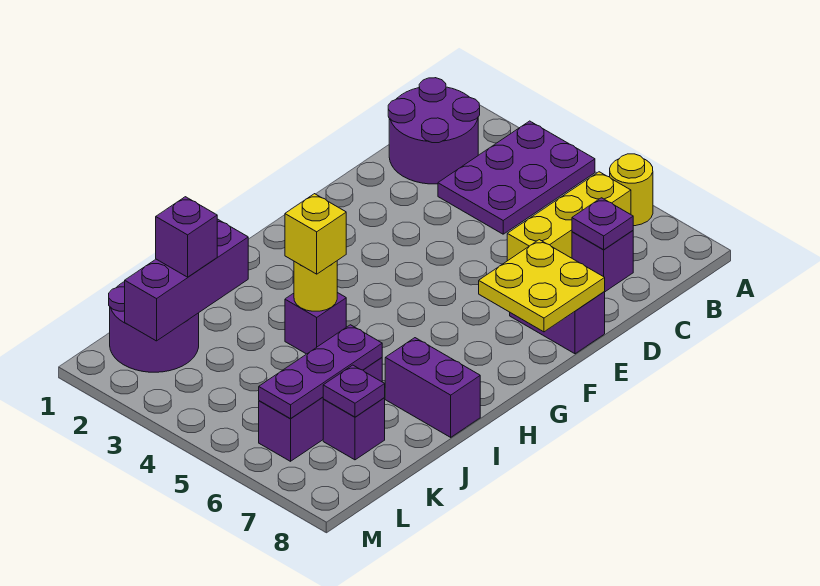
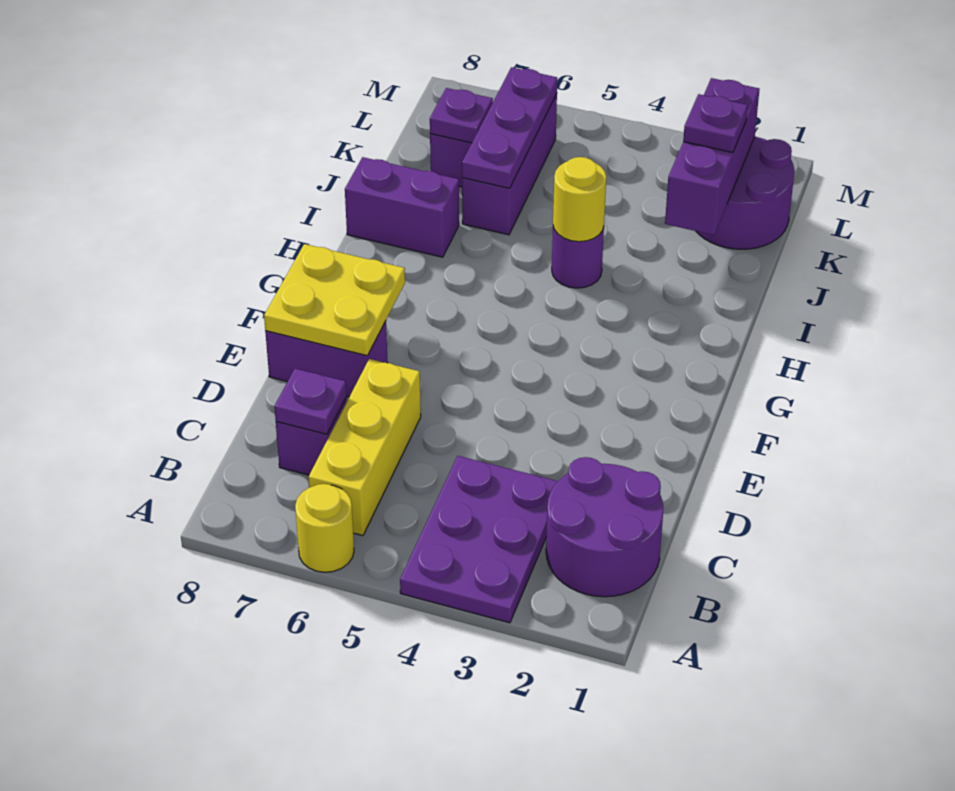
purple brick I4 level 1 -> purple round brick I4 level 1
yellow brick I4 level 3 -> none
purple brick K2 level 3 -> purple plate K2 level 3

